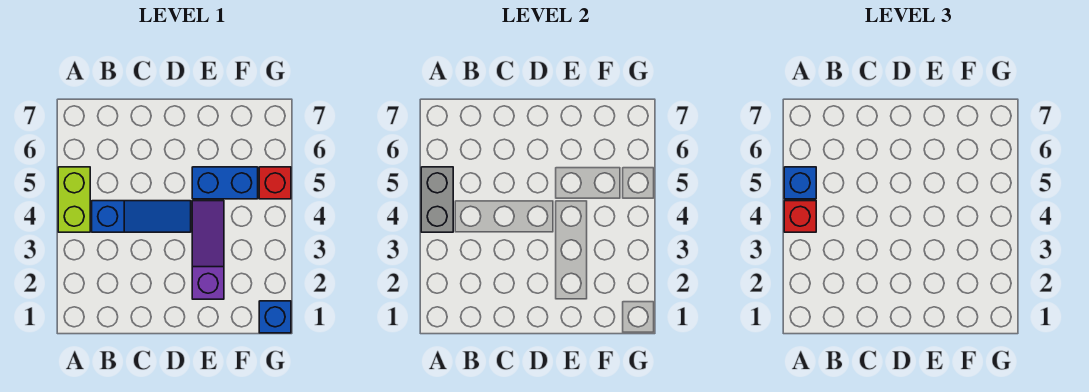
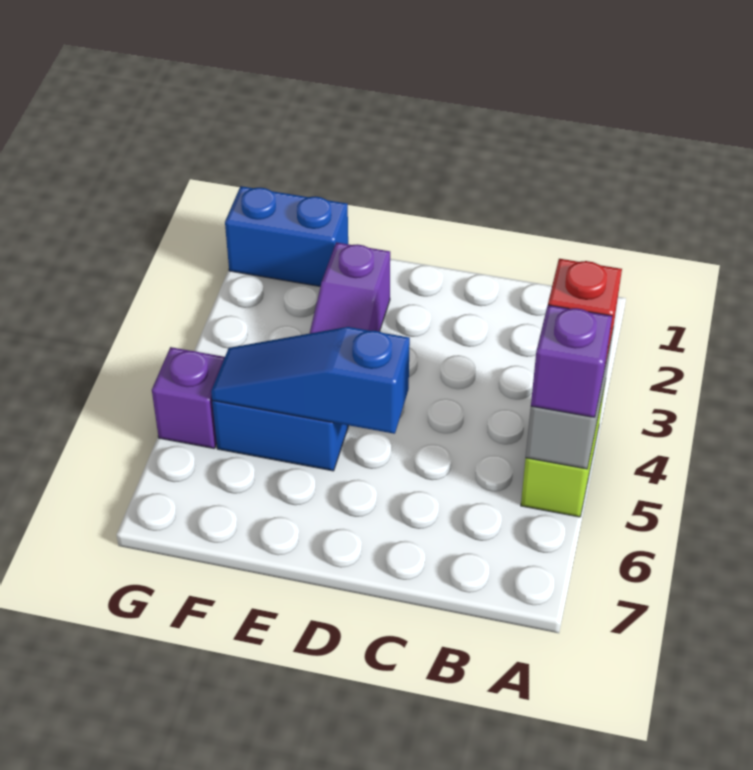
blue brick A5 level 3 -> purple brick A5 level 3
blue slope B4:D4 level 1 top B -> blue slope D5:F5 level 2 top D
blue brick G1 level 1 -> blue brick F1:G1 level 1
red brick G5 level 1 -> purple brick G5 level 1

